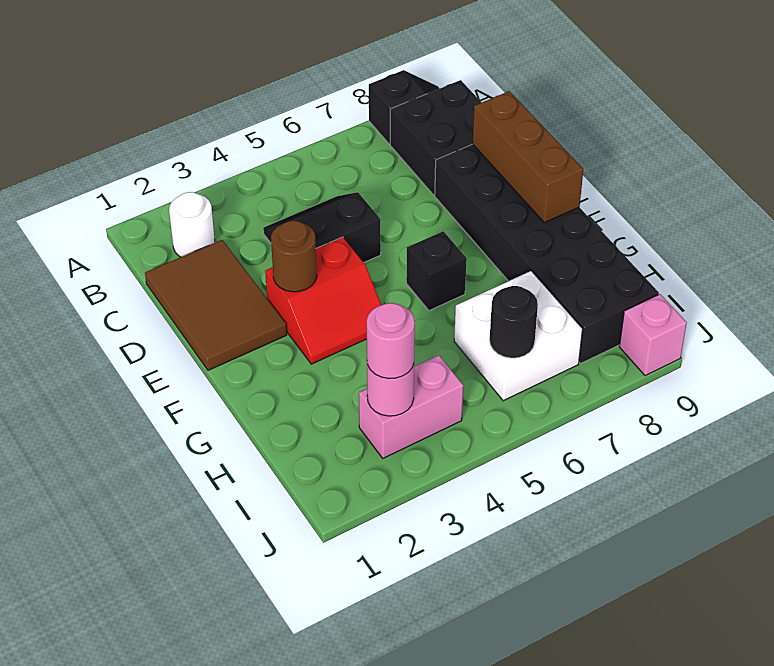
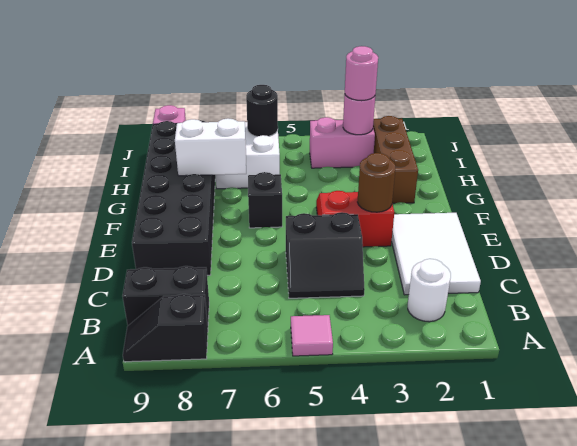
none -> pink tile A5 level 1
black brick B8:C9 level 1 -> black brick B8:B9 level 1
brown tile C1:E2 level 1 -> white tile C1:E2 level 1
brown brick D9:F9 level 2 -> brown brick G2:I2 level 1
none -> white brick G7:G8 level 2

